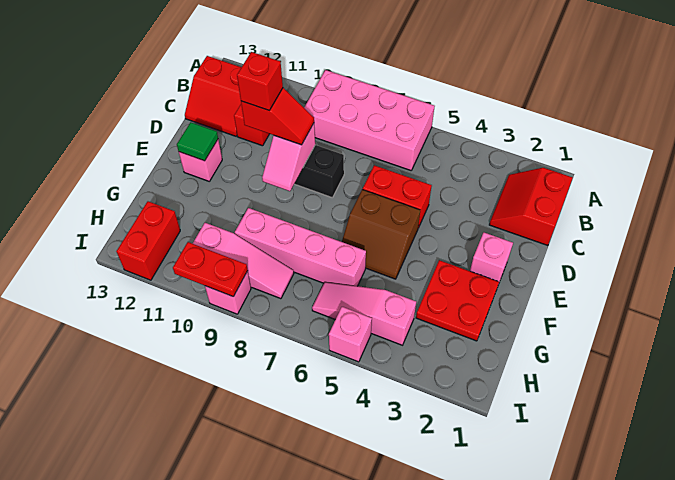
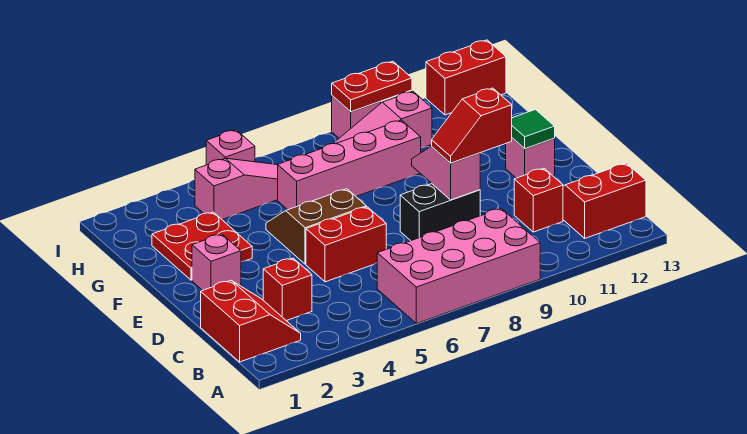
red brick D10 level 4 -> red brick C3 level 1
red brick H12:I12 level 1 -> red brick I12:I13 level 1

